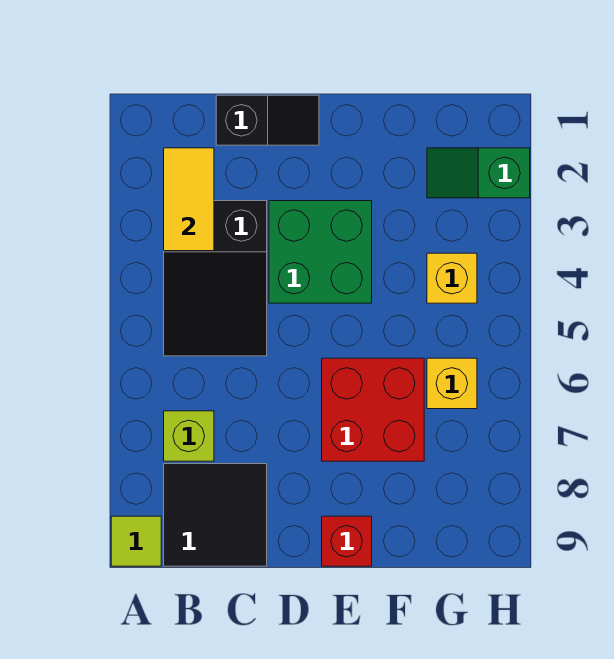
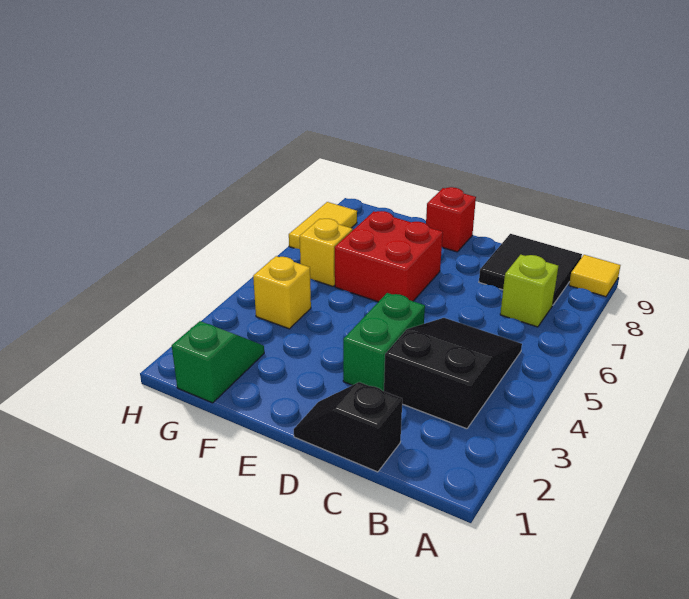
lime tile A9 level 1 -> yellow tile A9 level 1
yellow tile B2:B3 level 2 -> yellow tile H7:H8 level 1
green brick D3:E4 level 1 -> green brick D3:D4 level 1
green slope G2:H2 level 1 top H -> green slope G1:G2 level 1 top 1

